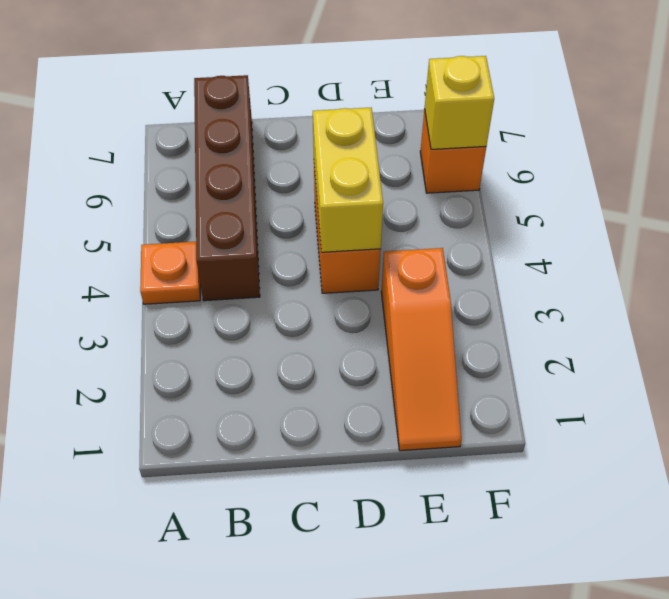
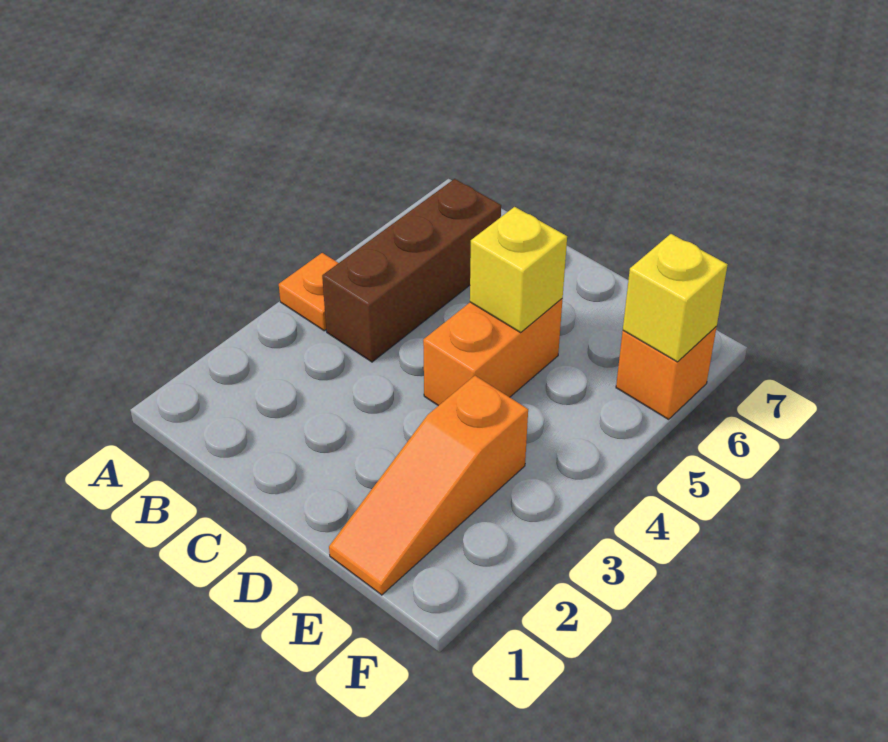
brown brick B4:B7 level 1 -> brown brick B4:B6 level 1
yellow brick D4:D5 level 2 -> yellow brick D5 level 2

